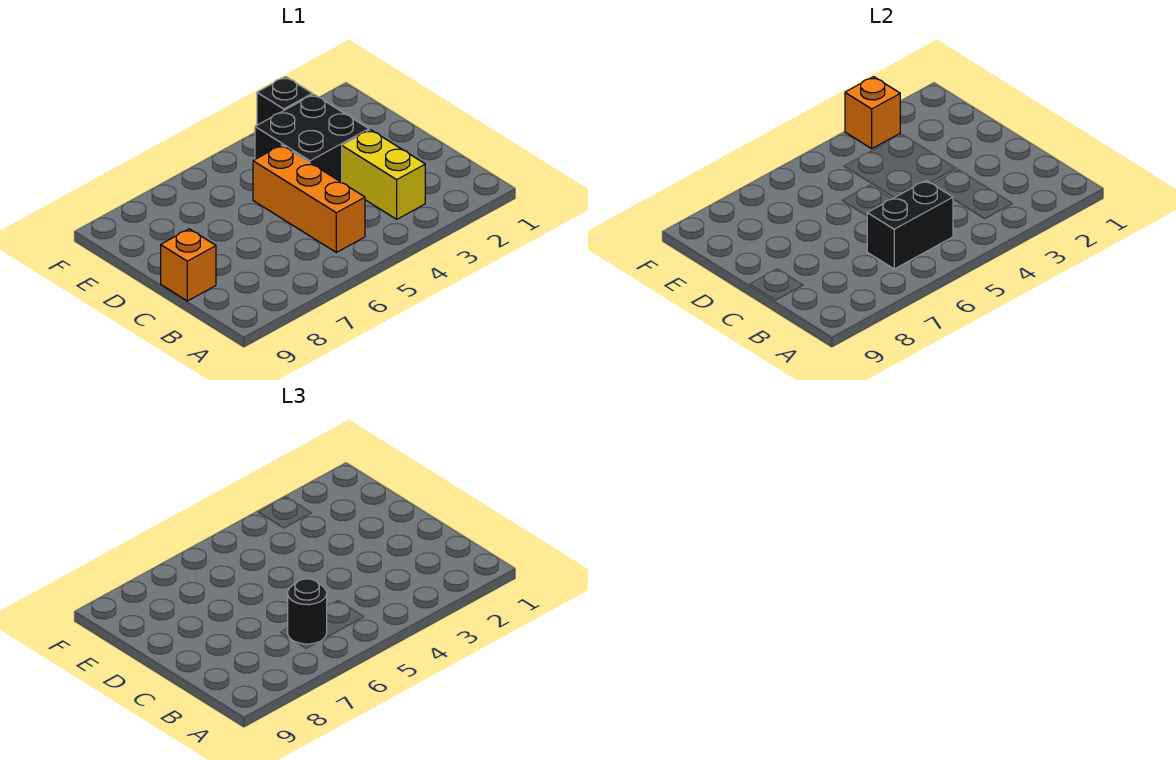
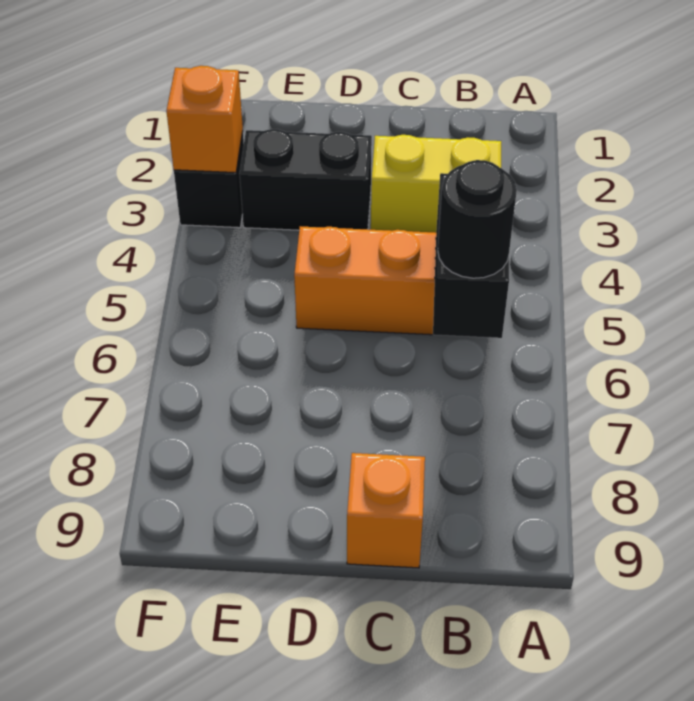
black brick D3:E4 level 1 -> black brick D3:E3 level 1

